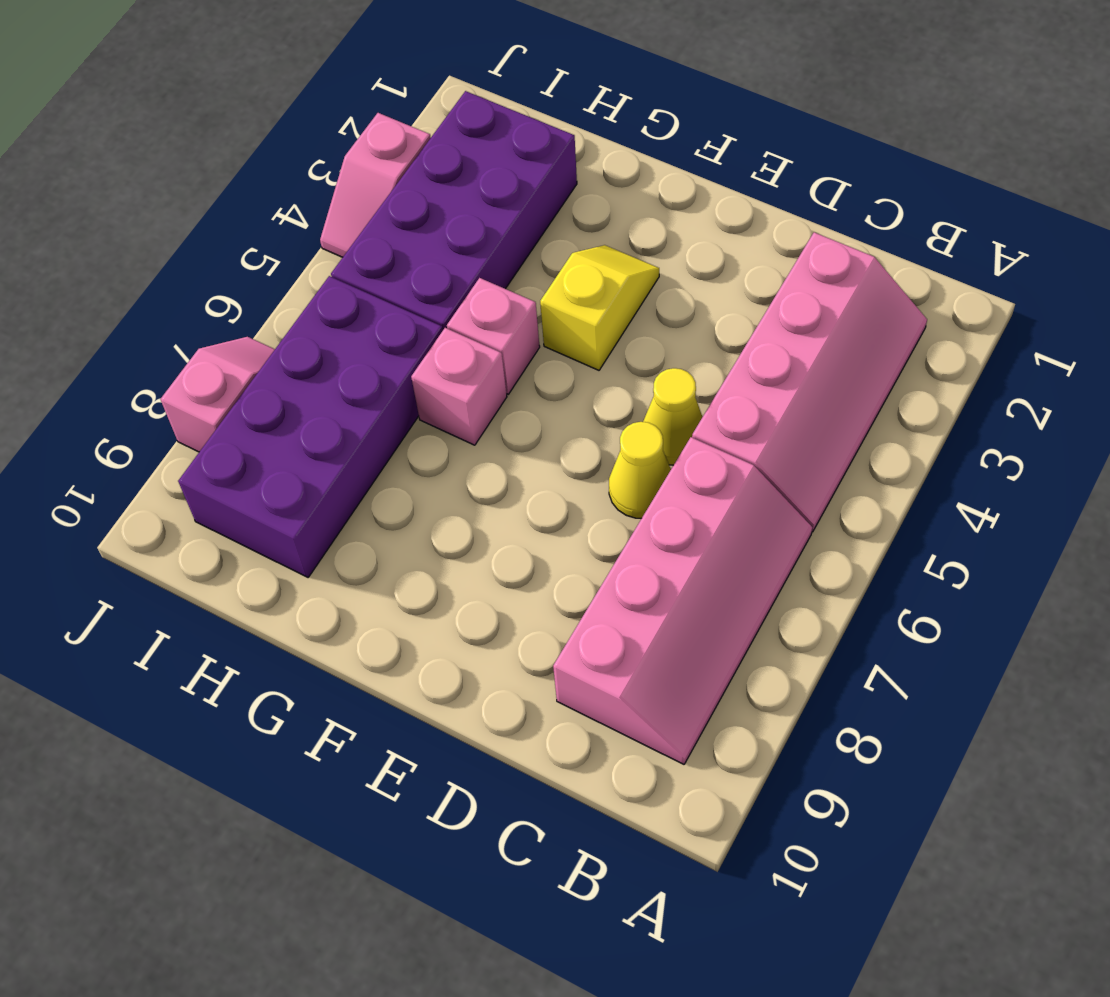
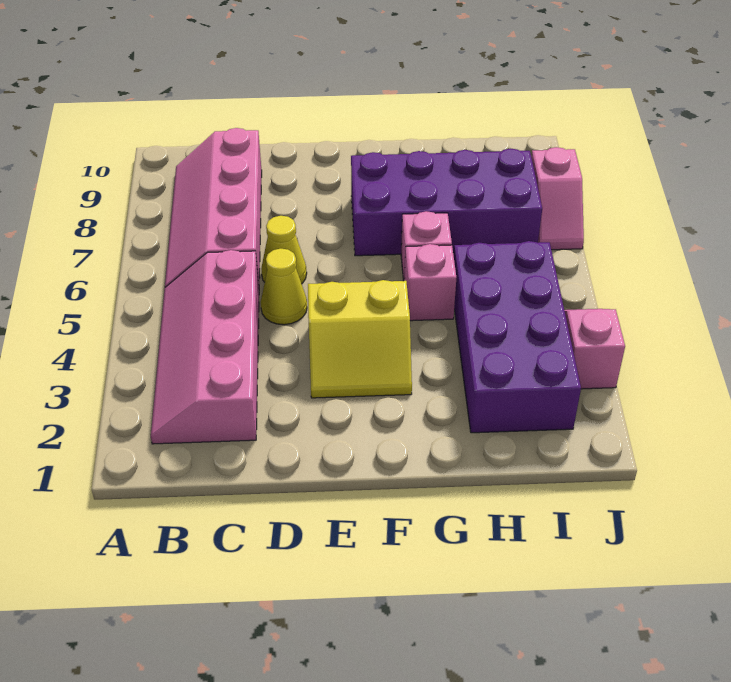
yellow slope F3:F4 level 1 top 4 -> yellow slope E3:F4 level 1 top 4
purple brick H6:I9 level 1 -> purple brick F7:I8 level 1

